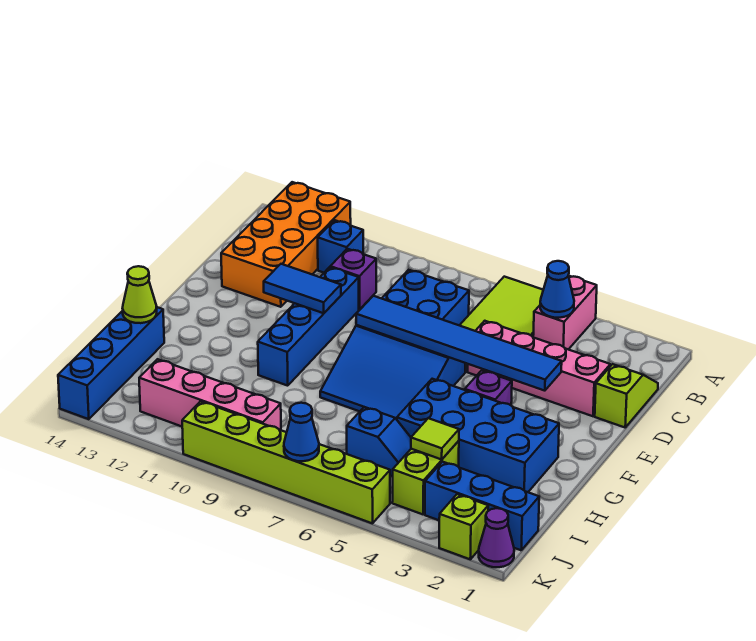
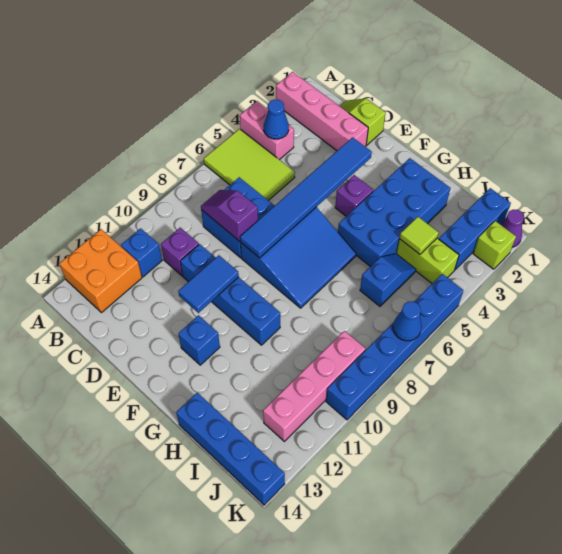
orange brick A12:D13 level 1 -> orange brick A12:B13 level 1
none -> purple slope C8:D8 level 2 top D
pink brick D2:D5 level 1 -> pink brick A2:D2 level 1
none -> blue brick F12 level 1
lime cone H14 level 2 -> none
lime brick K5:K10 level 1 -> blue brick K5:K10 level 1

